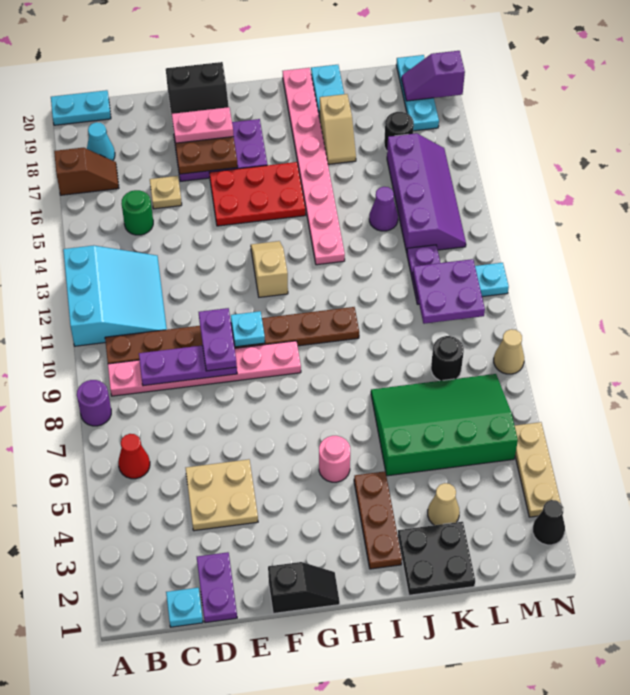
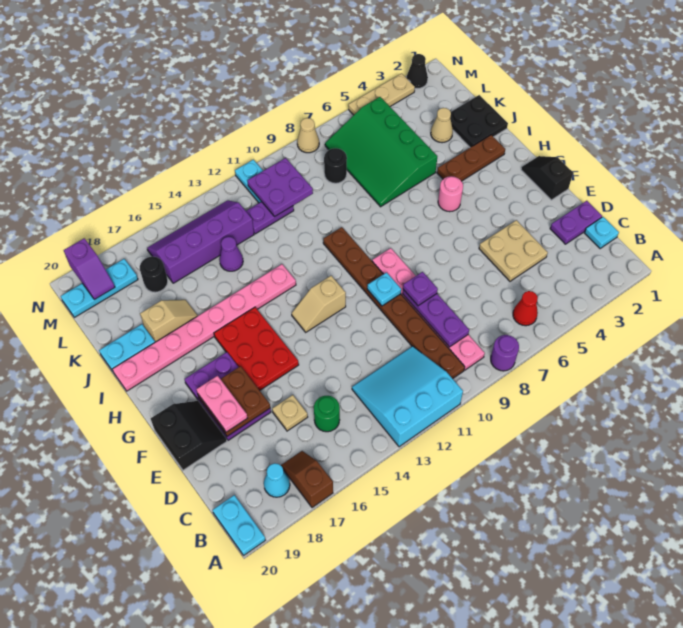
purple plate E9:E10 level 3 -> purple plate E9 level 3

